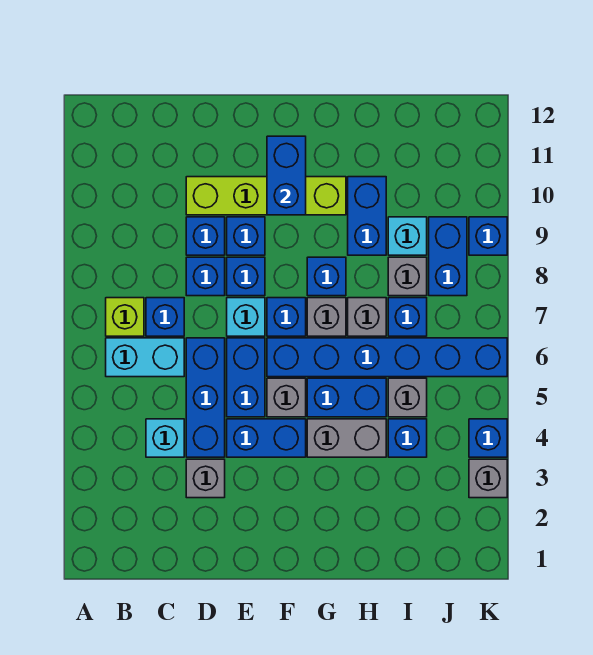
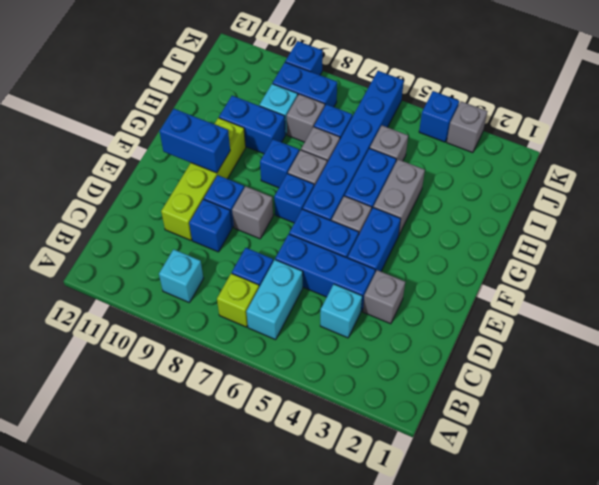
blue brick D8 level 1 -> none
cyan brick E7 level 1 -> cyan brick B9 level 1
blue brick E8 level 1 -> grey brick E8 level 1
blue brick I4 level 1 -> none

